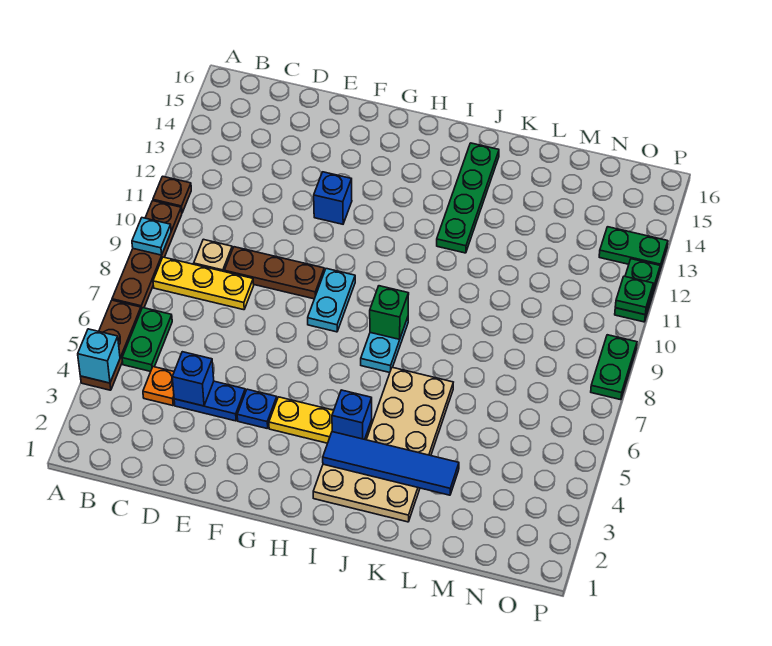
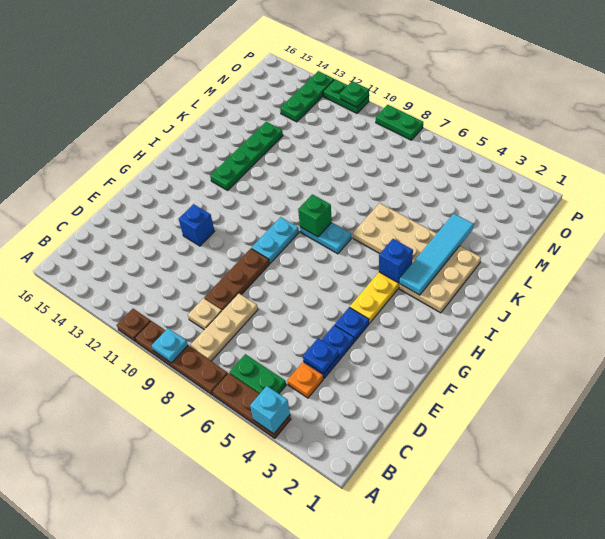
yellow plate B8:D8 level 1 -> tan plate B8:D8 level 1
blue brick D4 level 2 -> blue plate D4 level 2
cyan plate G8:G9 level 1 -> cyan plate G9:H9 level 1
blue tile I3:L3 level 2 -> cyan tile I3:L3 level 2
green plate J12:J15 level 1 -> green plate I13:L13 level 1
green plate O13:P13 level 1 -> green plate N13:P13 level 1

